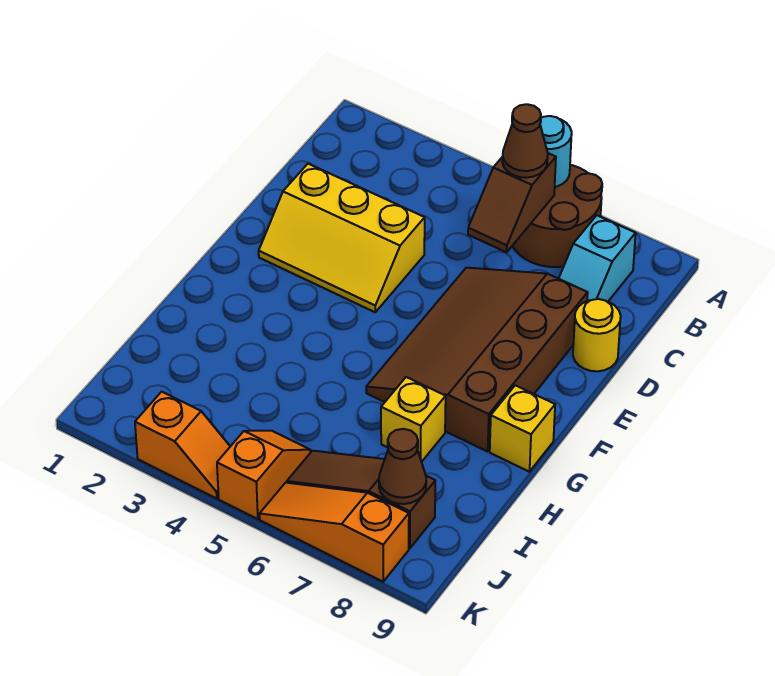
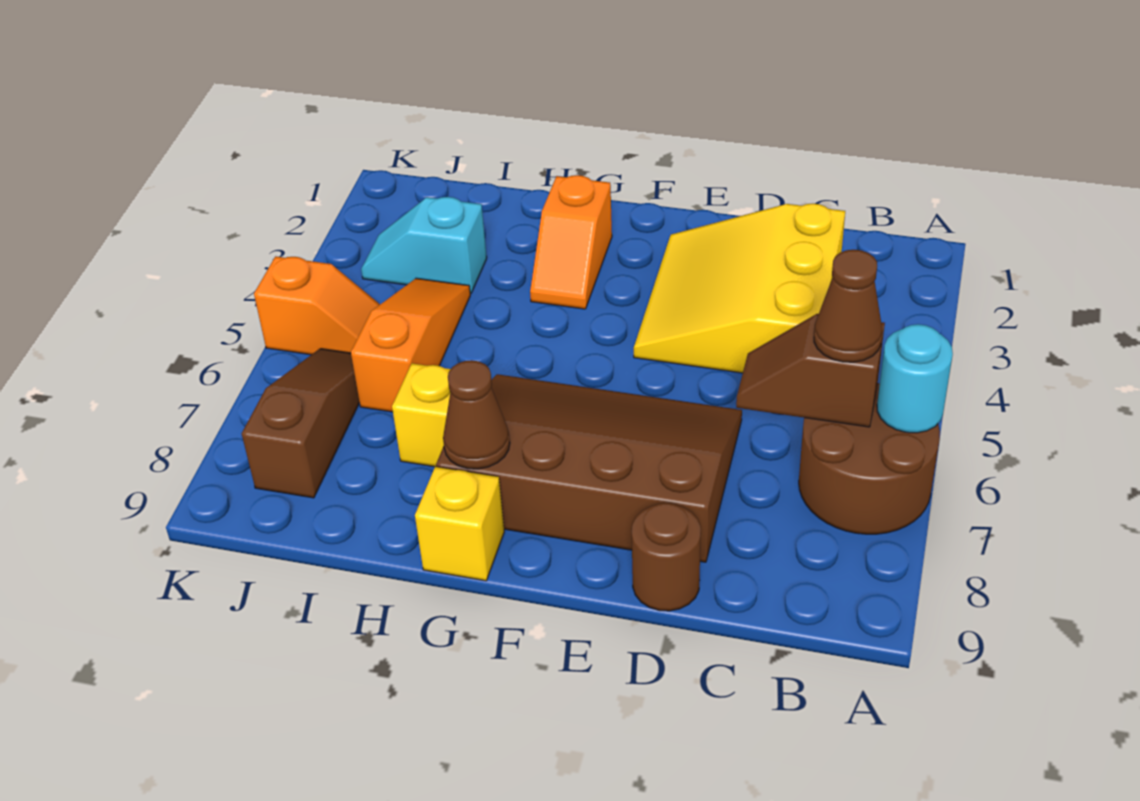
cyan slope B8:C8 level 1 top B -> cyan slope I3:J3 level 1 top I
yellow slope D2:E4 level 1 top D -> yellow slope C2:E4 level 1 top C
yellow round brick D9 level 1 -> brown round brick D9 level 1
brown cone J8 level 2 -> brown cone G8 level 2
orange slope K3:K4 level 1 top 3 -> orange slope G2:G3 level 1 top 2
orange slope K6:K8 level 1 top 8 -> orange slope I4:I6 level 1 top 6

